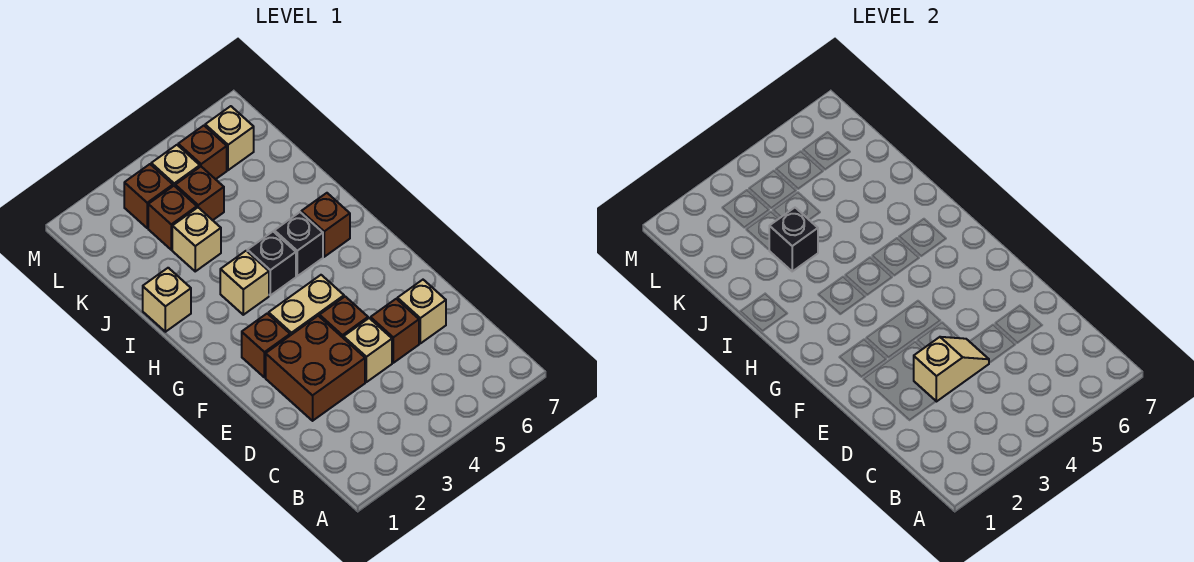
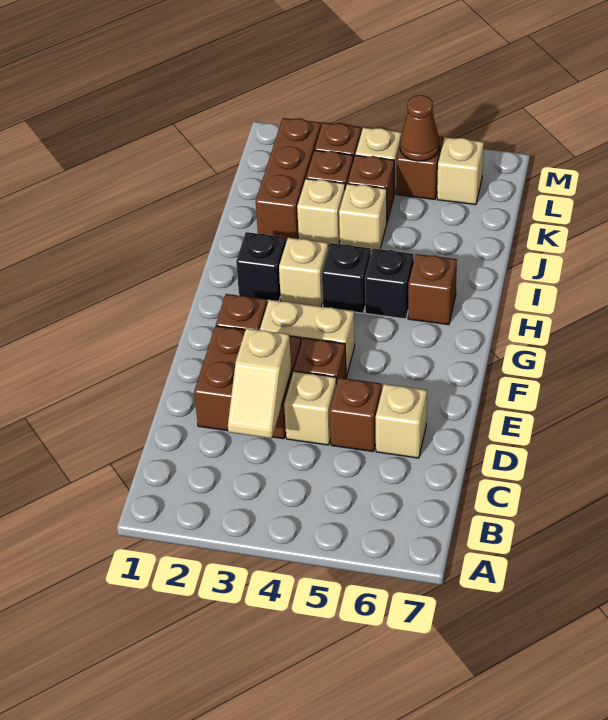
tan slope D3:D4 level 2 top 3 -> tan slope C3:D3 level 2 top D
tan brick I1 level 1 -> tan brick J4 level 1
none -> brown brick J2:L2 level 1
black brick J3 level 2 -> black brick H2 level 1
none -> brown cone L5 level 2

